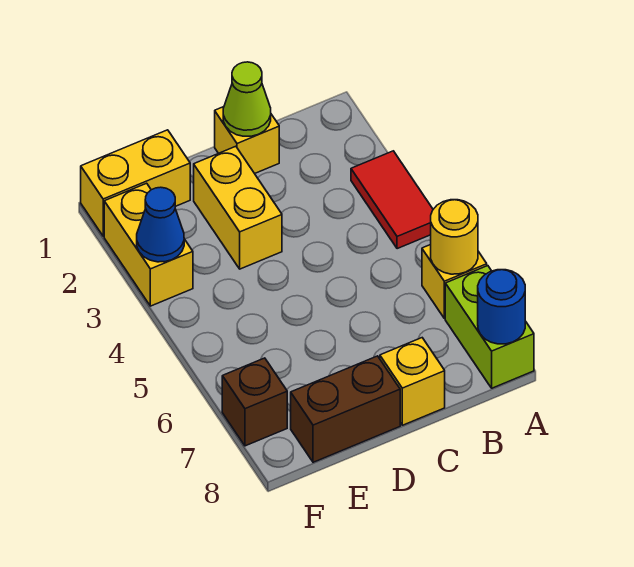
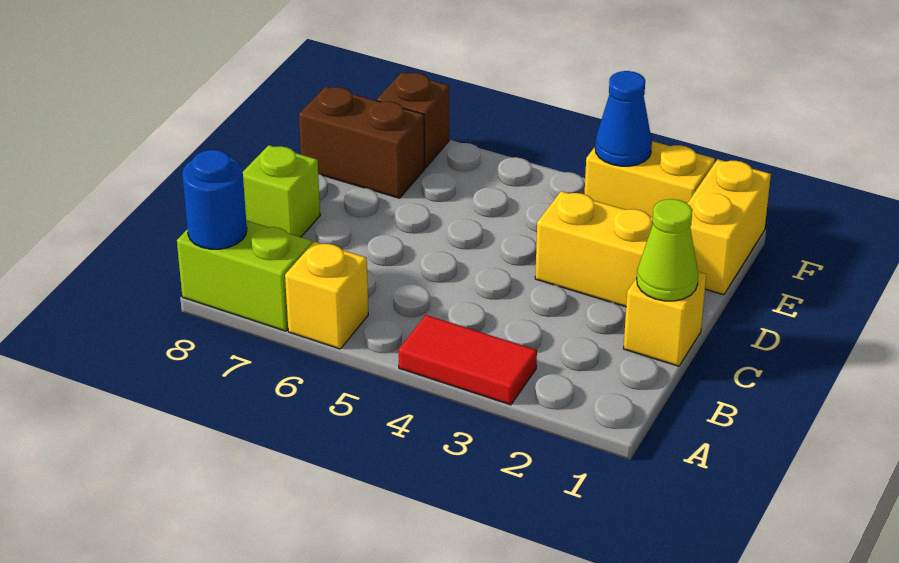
yellow round brick A6 level 2 -> none
yellow brick C8 level 1 -> lime brick C8 level 1
brown brick D8:E8 level 1 -> brown brick E7:E8 level 1

